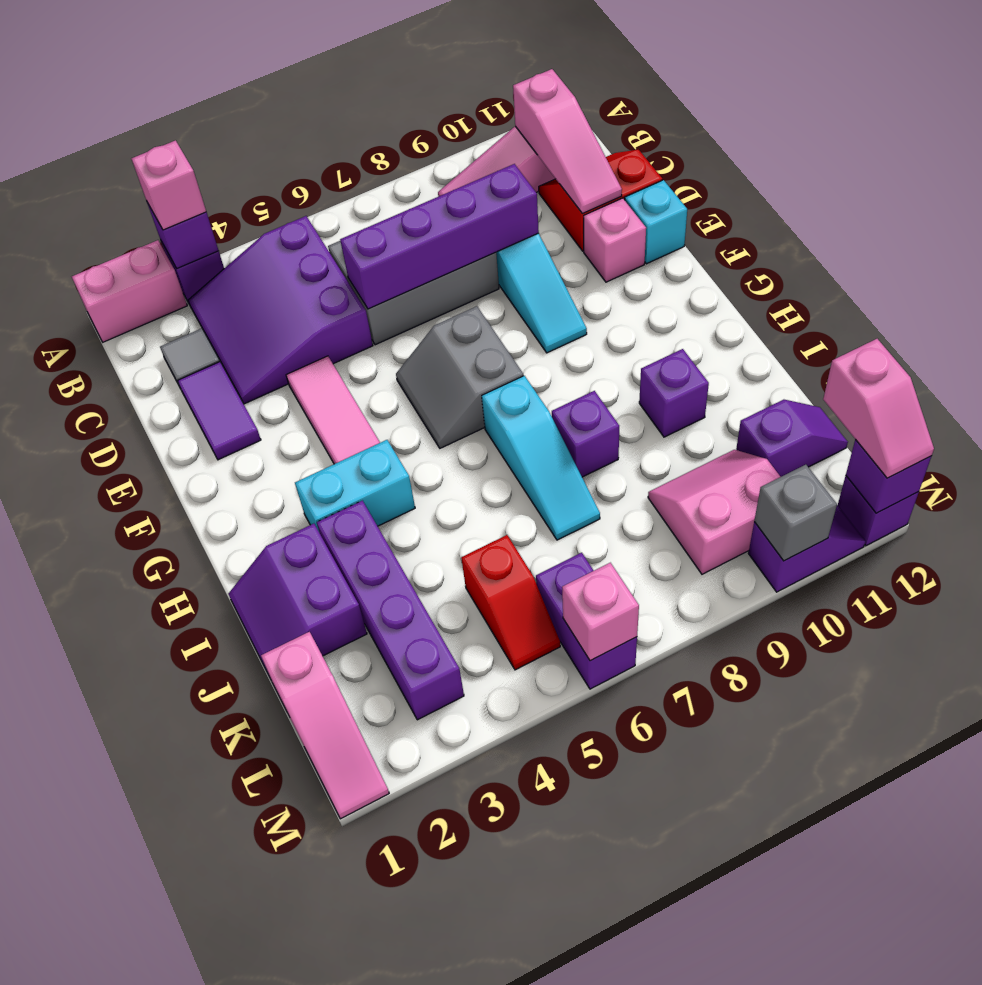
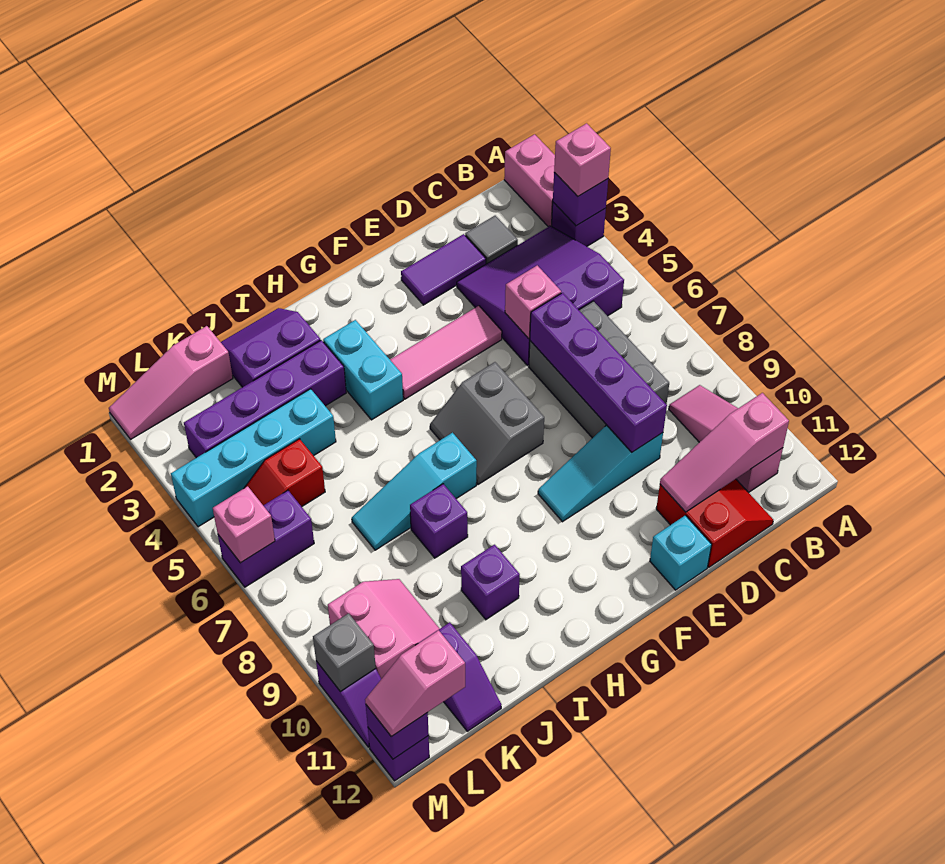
pink brick E11 level 1 -> pink brick D5 level 2
grey slope F6:G7 level 1 top 7 -> grey slope F6:G7 level 1 top F
none -> cyan brick J4:M4 level 1

